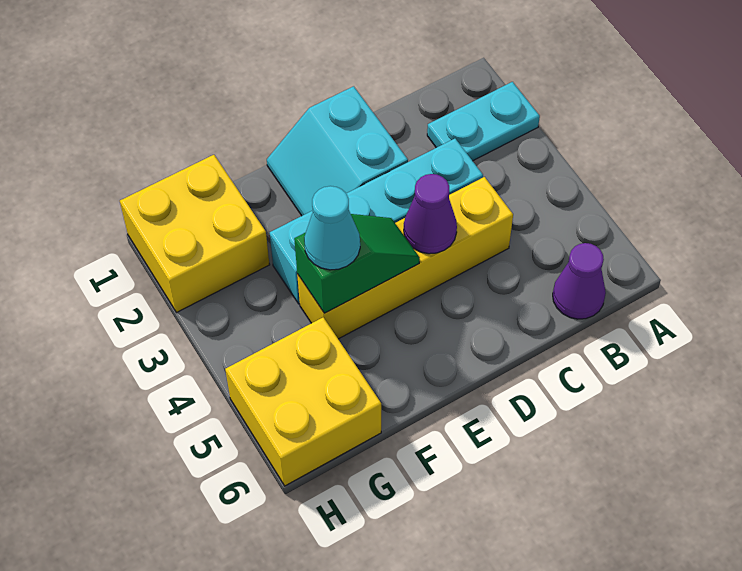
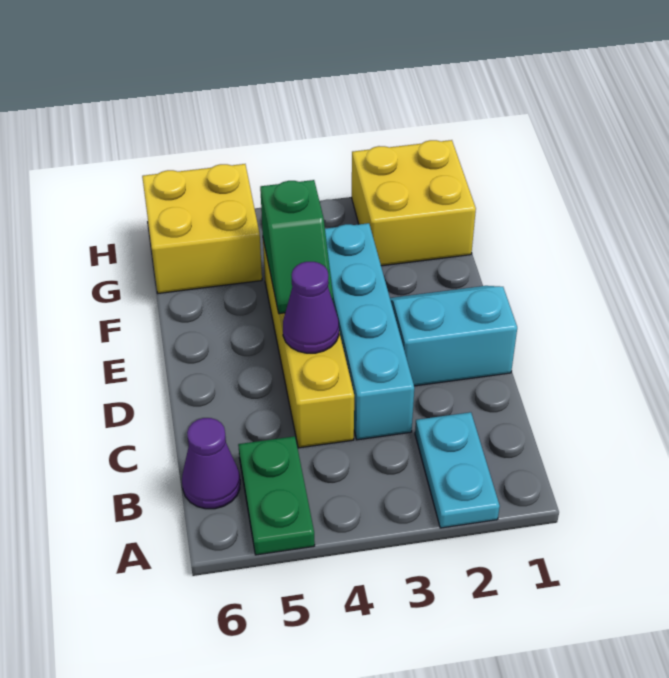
none -> green plate A5:B5 level 1
cyan cone F4 level 3 -> none

